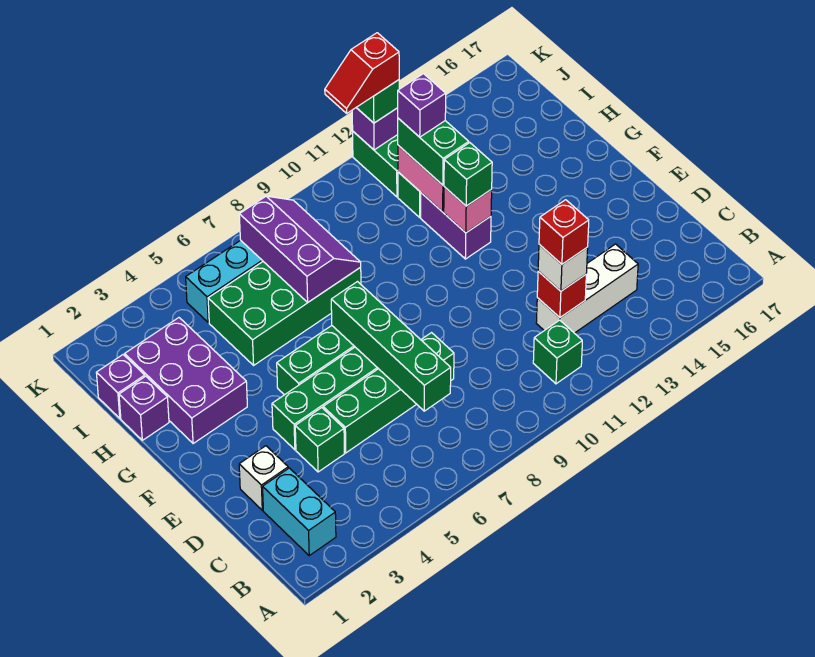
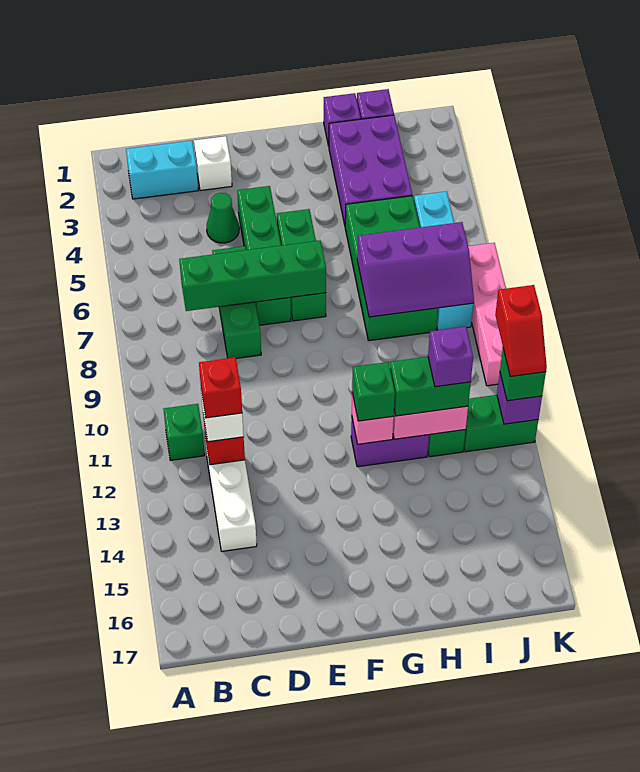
green brick D4 level 1 -> green cone D4 level 1
green brick D5:D8 level 1 -> green brick D6:D8 level 1
purple brick G2:I3 level 1 -> purple brick H2:I4 level 1
none -> pink brick K7:K10 level 1
red slope K11:K12 level 4 top 12 -> red slope K11:K12 level 4 top 11

